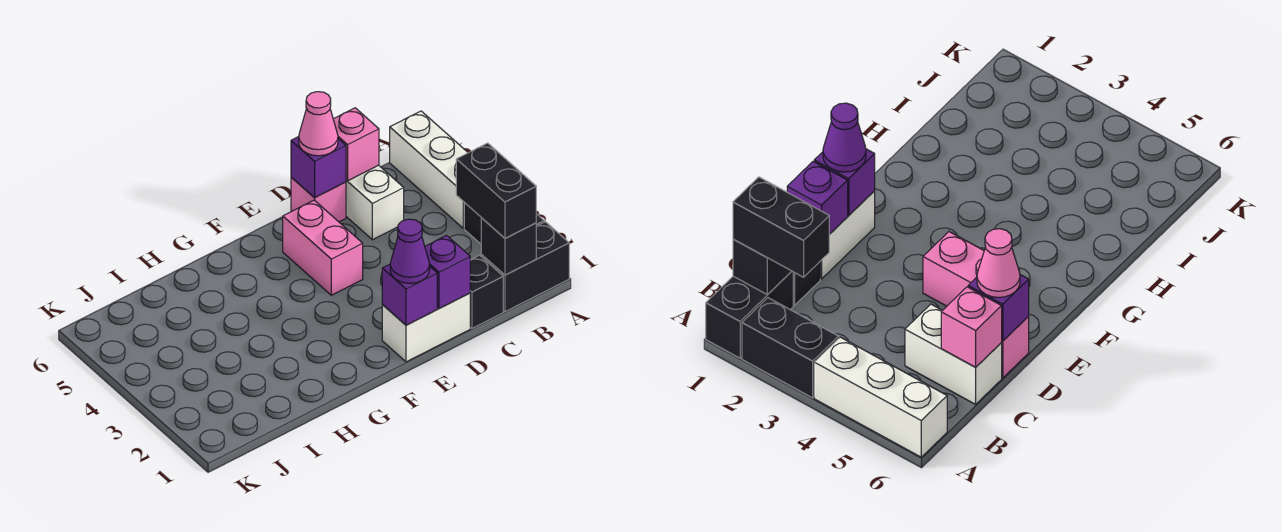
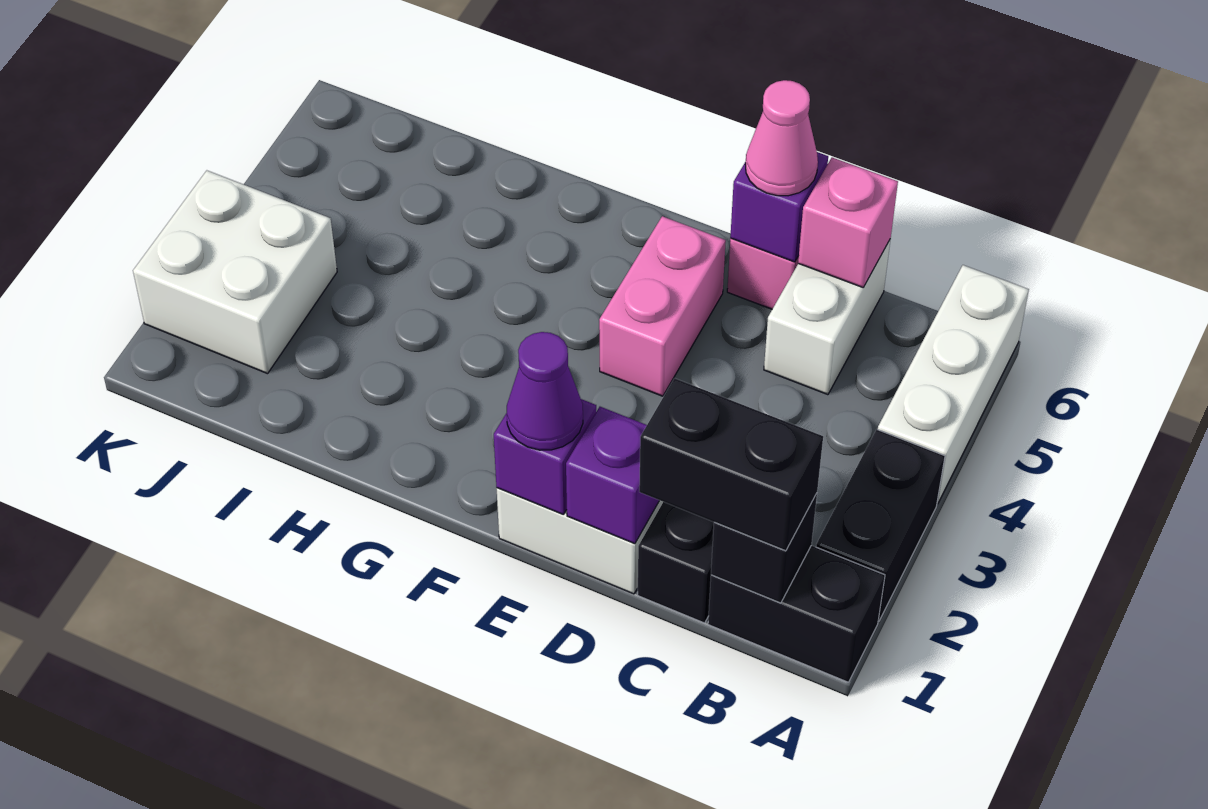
black brick B1:B2 level 3 -> black brick B1:C1 level 3
none -> white brick J2:K3 level 1

